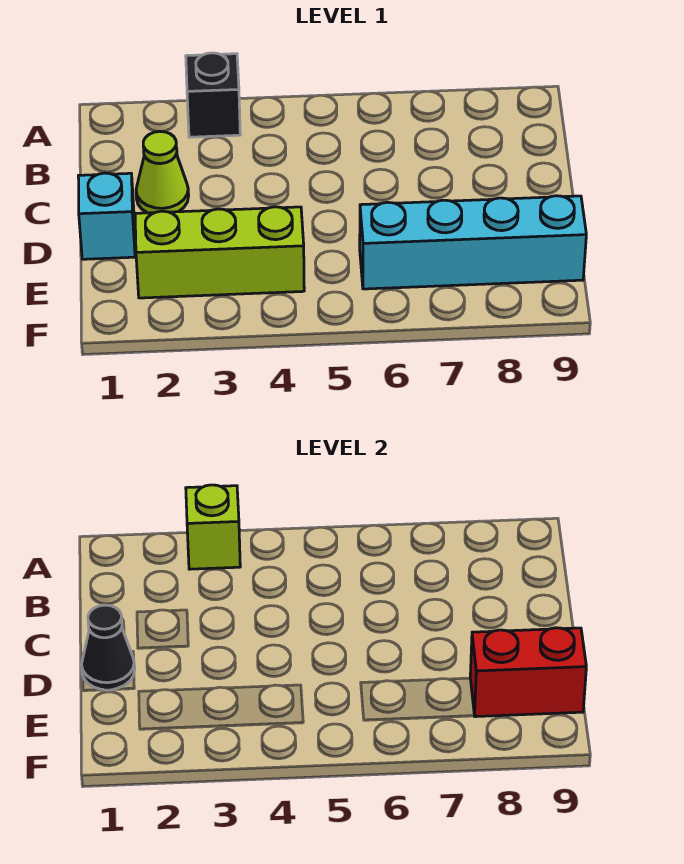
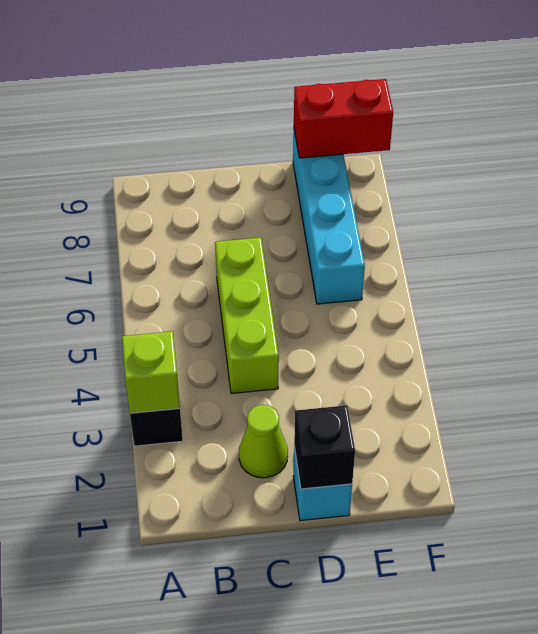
black cone D1 level 2 -> black brick D1 level 2
lime brick E2:E4 level 1 -> lime brick C4:C6 level 1
red brick E8:E9 level 2 -> red brick E9:F9 level 2

